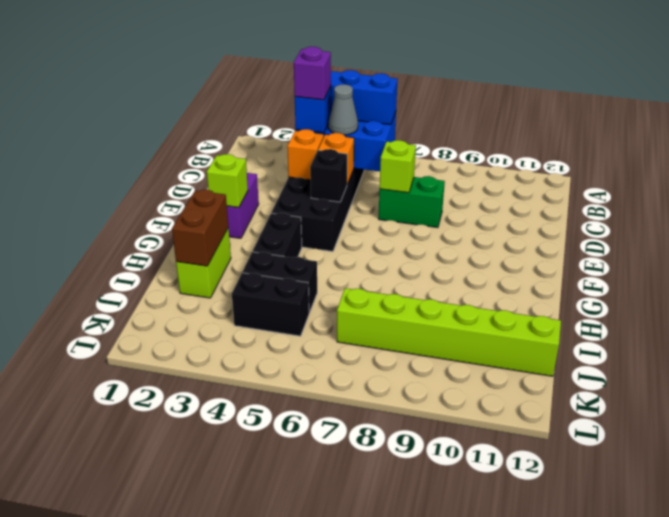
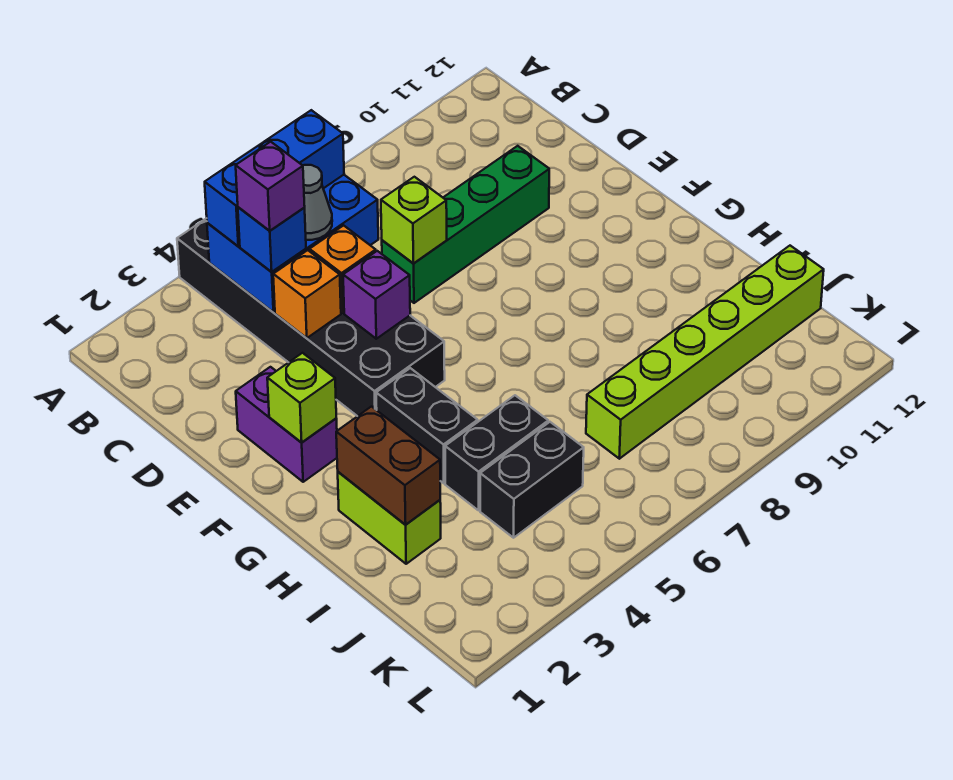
green brick D7:D8 level 1 -> green brick D7:D10 level 1
black brick E5 level 2 -> purple brick E5 level 2

